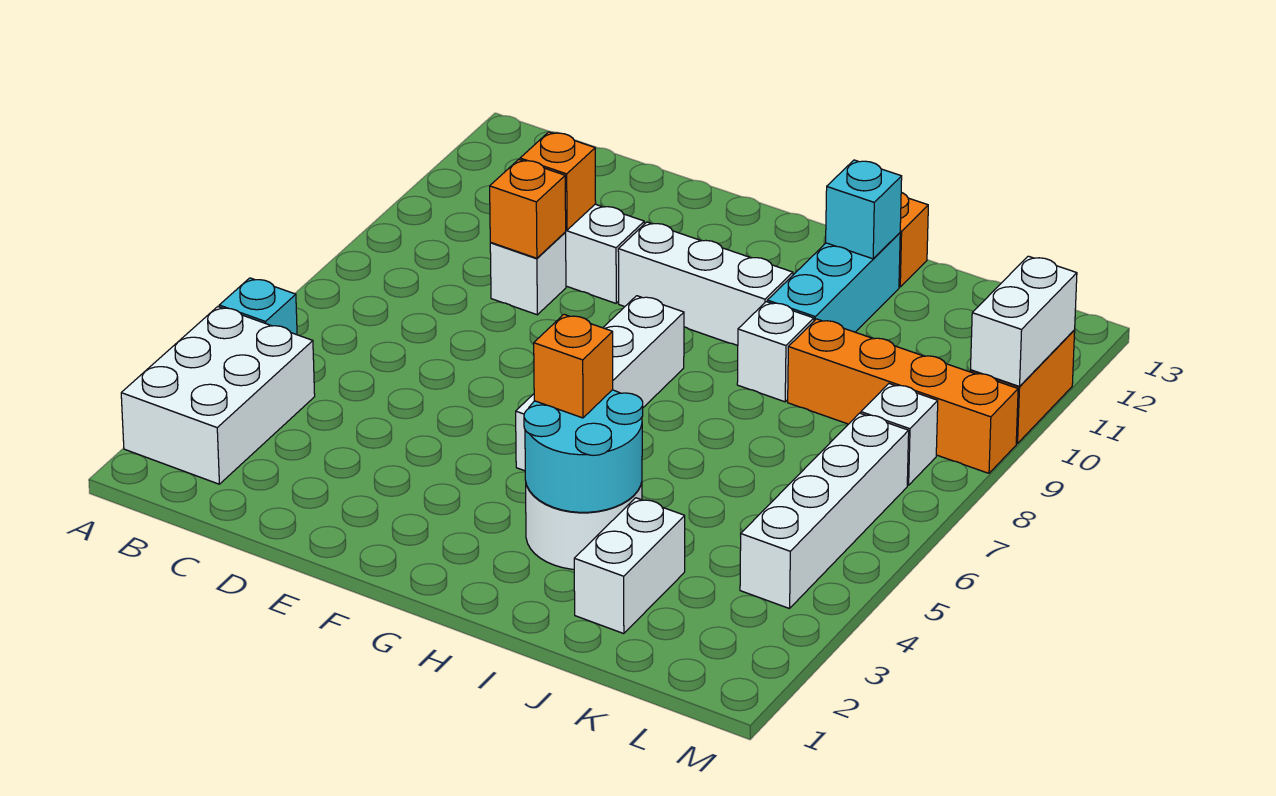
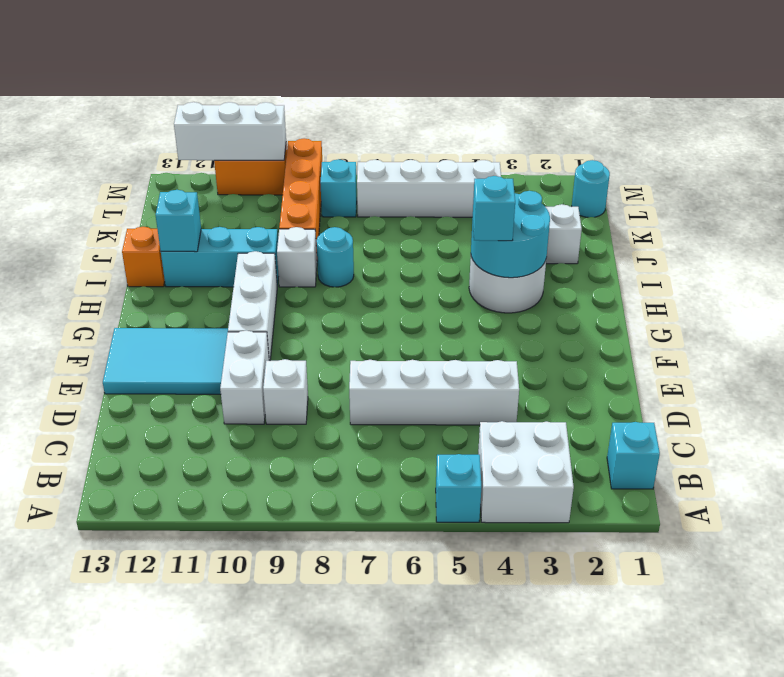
white brick A2:B4 level 1 -> white brick A3:B4 level 1
none -> cyan brick B1 level 1
orange brick D9 level 2 -> none
orange brick D10 level 2 -> none
none -> cyan tile E11:F13 level 1
white brick G5:G8 level 1 -> white brick D4:D7 level 1
orange brick H4 level 3 -> cyan brick H4 level 3
none -> cyan round brick I8 level 1
none -> cyan round brick L1 level 1
white brick L8 level 1 -> cyan brick L8 level 1
white brick M10:M11 level 2 -> white brick M10:M12 level 2

